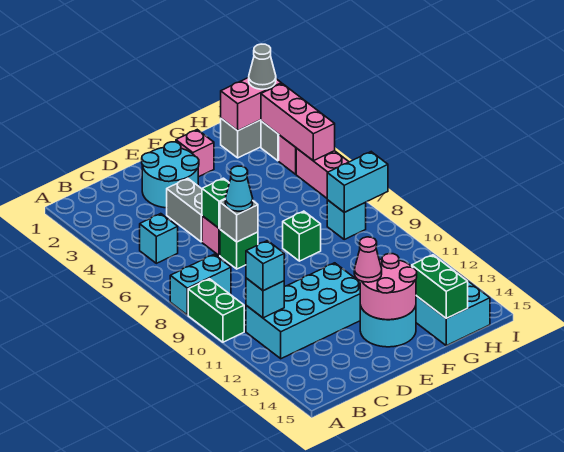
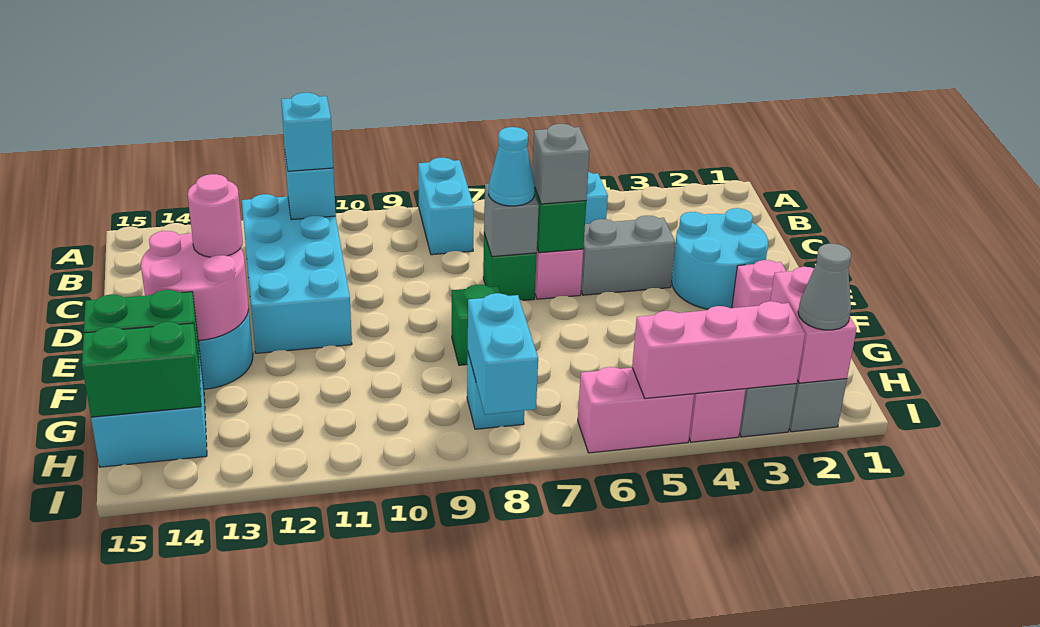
green brick A9:A10 level 1 -> green brick H14:H15 level 2
none -> grey brick D6 level 3
pink cone E13 level 3 -> pink round brick E13 level 3

